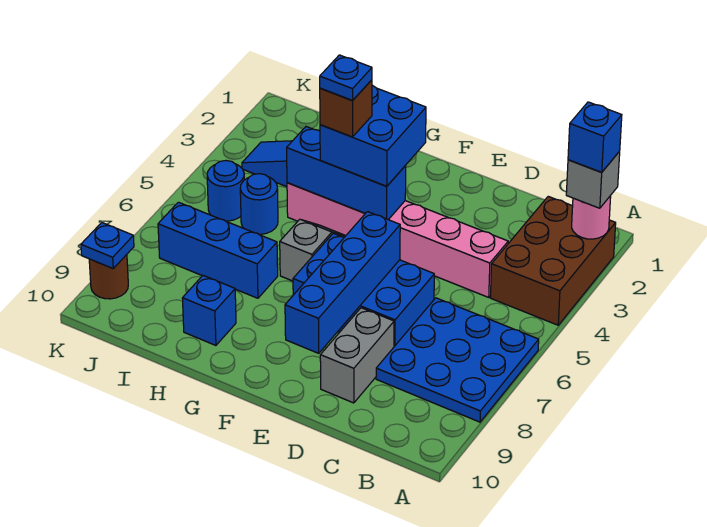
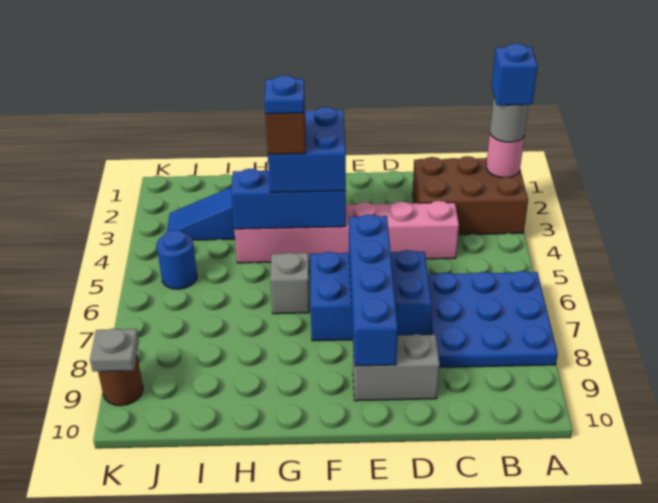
brown brick A2:B4 level 1 -> brown brick A2:C3 level 1
grey brick A2 level 3 -> grey round brick A2 level 3
grey brick D8:D9 level 1 -> grey brick D9:E9 level 1
blue brick H7:J7 level 1 -> none
blue brick H9 level 1 -> none
blue round brick I5 level 1 -> none
blue plate K9 level 2 -> grey plate K9 level 2

